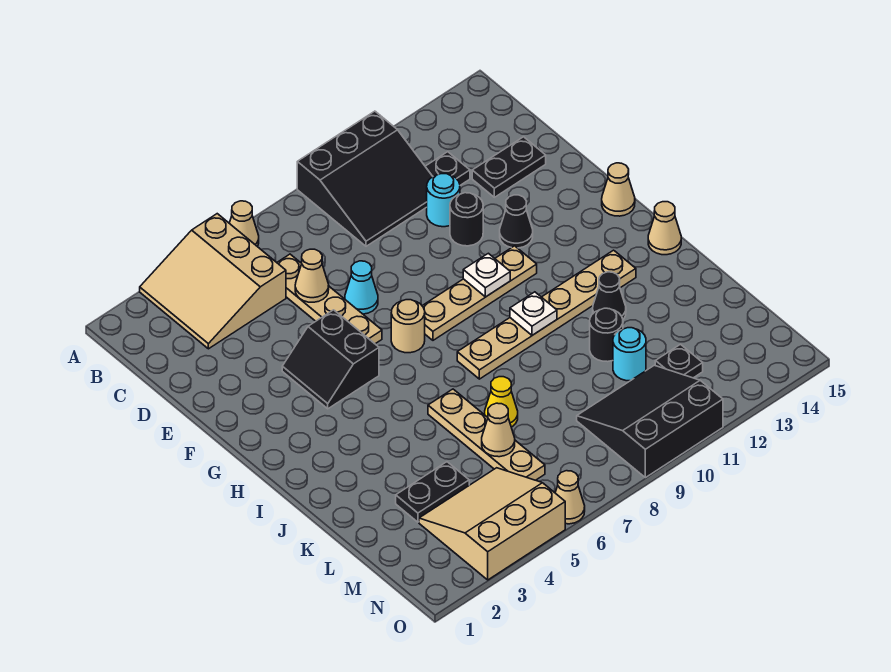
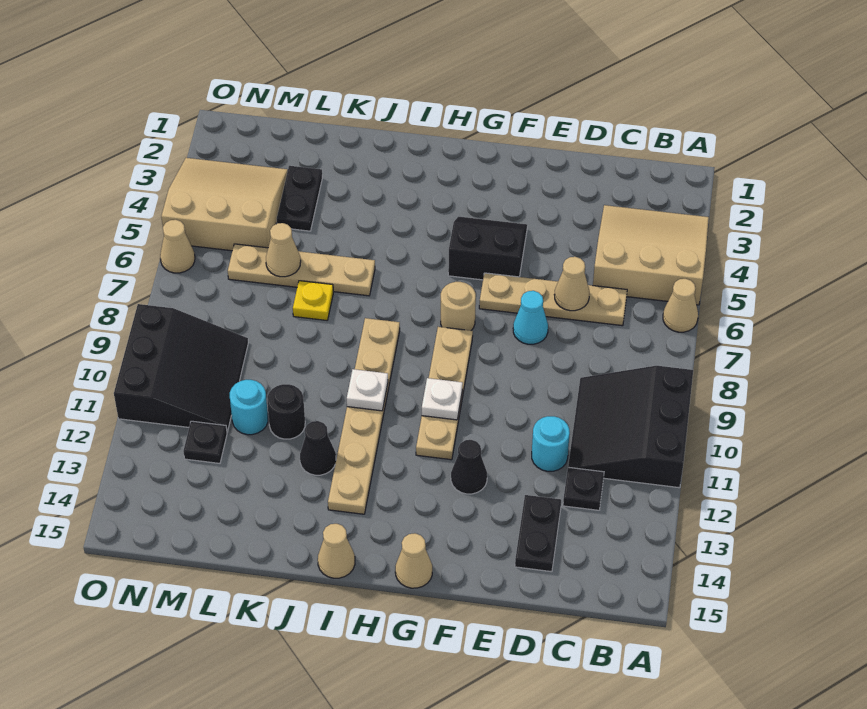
black round brick E11 level 1 -> none
yellow cone K7 level 1 -> yellow plate K7 level 1
tan slope M3:O5 level 1 top O -> tan slope M3:O5 level 1 top 5

